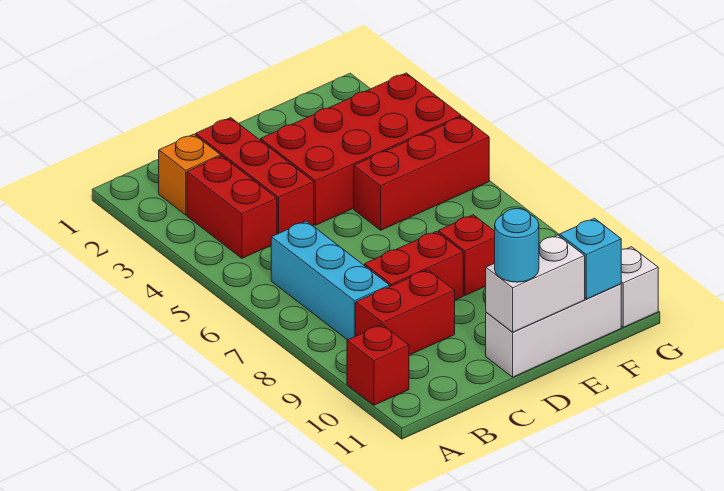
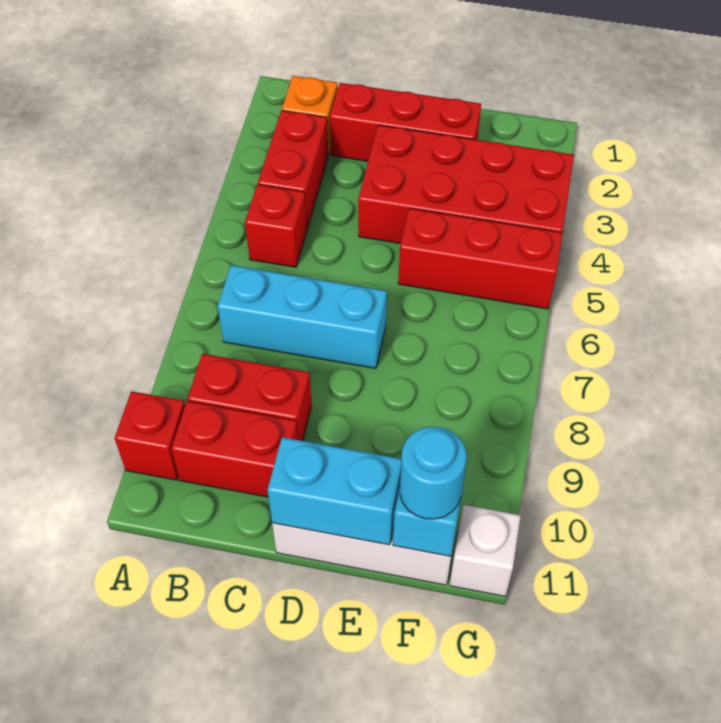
cyan brick B6:B8 level 1 -> cyan brick B7:D7 level 1
red brick C2:C4 level 1 -> red brick C2:E2 level 1
red brick C8:D8 level 1 -> red brick B10:C10 level 1
white brick D11:E11 level 2 -> cyan brick D11:E11 level 2
cyan round brick D11 level 3 -> cyan round brick F11 level 3
red brick E8 level 1 -> red brick B5 level 1

